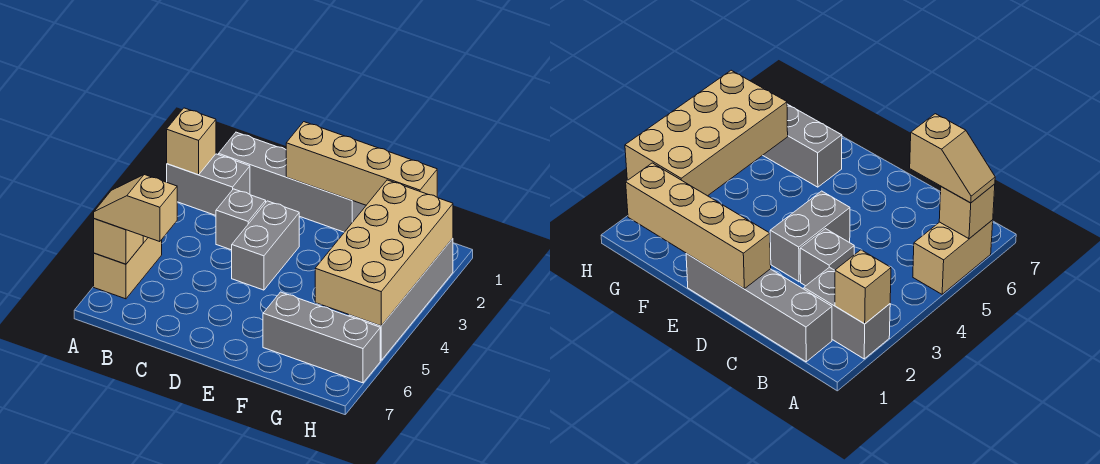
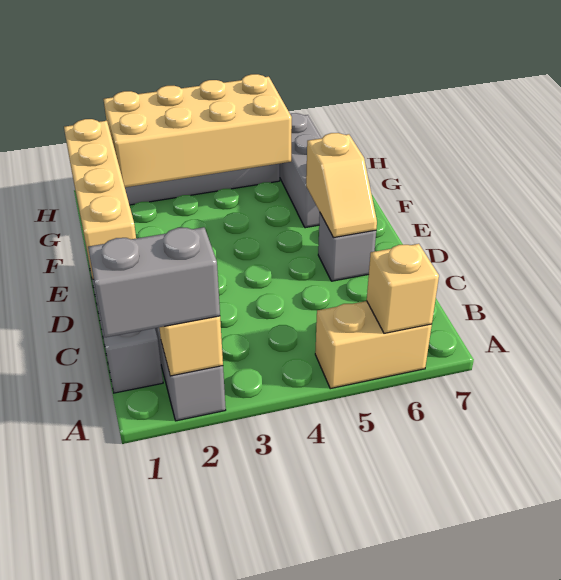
tan slope A6:B6 level 3 top B -> tan slope D6:E6 level 2 top E
grey brick C3 level 1 -> grey brick D6 level 1
grey brick D3:D4 level 1 -> grey brick A1:A2 level 3

